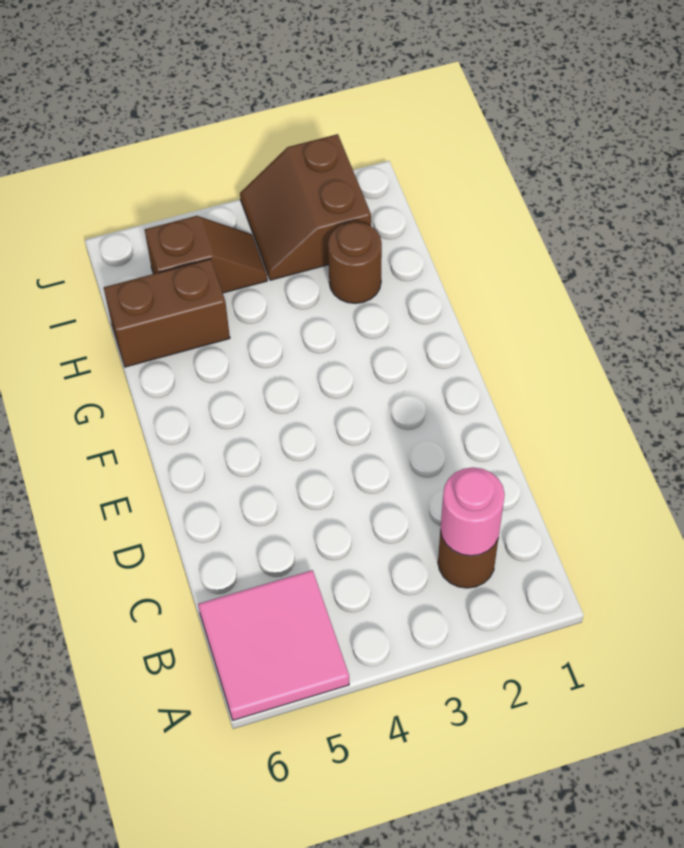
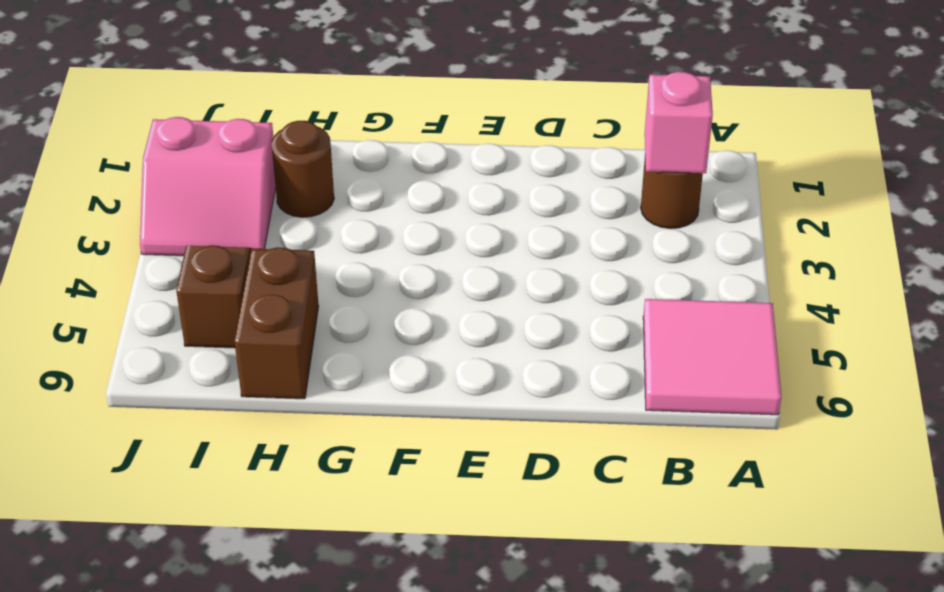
pink round brick B2 level 2 -> pink brick B2 level 2
brown slope I2:J3 level 1 top 2 -> pink slope I2:J3 level 1 top 2

